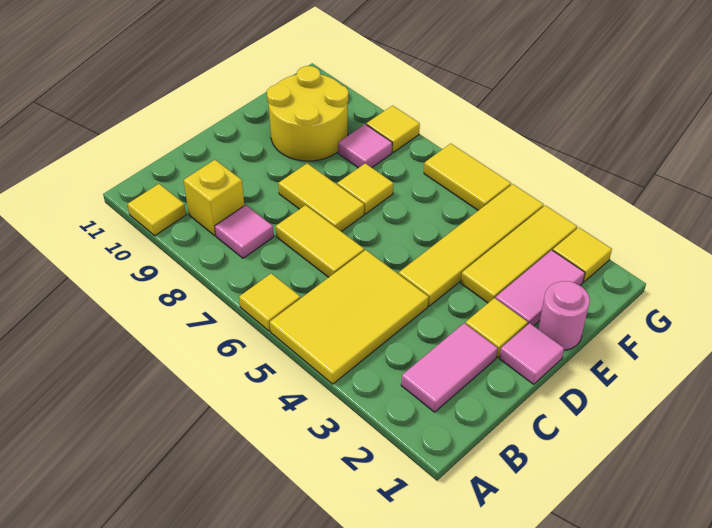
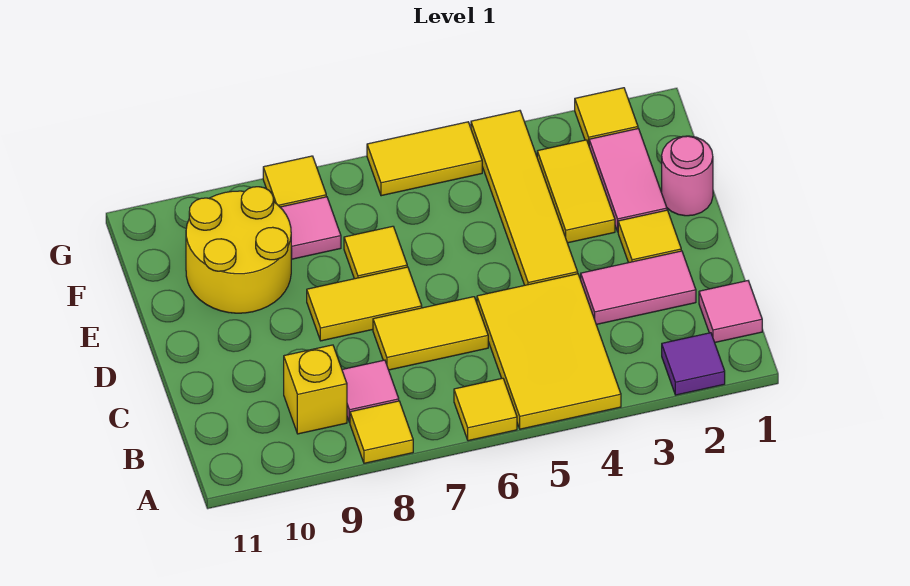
none -> purple tile A2 level 1
yellow tile A10 level 1 -> yellow tile A8 level 1
pink tile B2:C2 level 1 -> pink tile C2:C3 level 1
pink tile D1 level 1 -> pink tile B1 level 1
yellow tile E3:G3 level 1 -> yellow tile E3:F3 level 1

